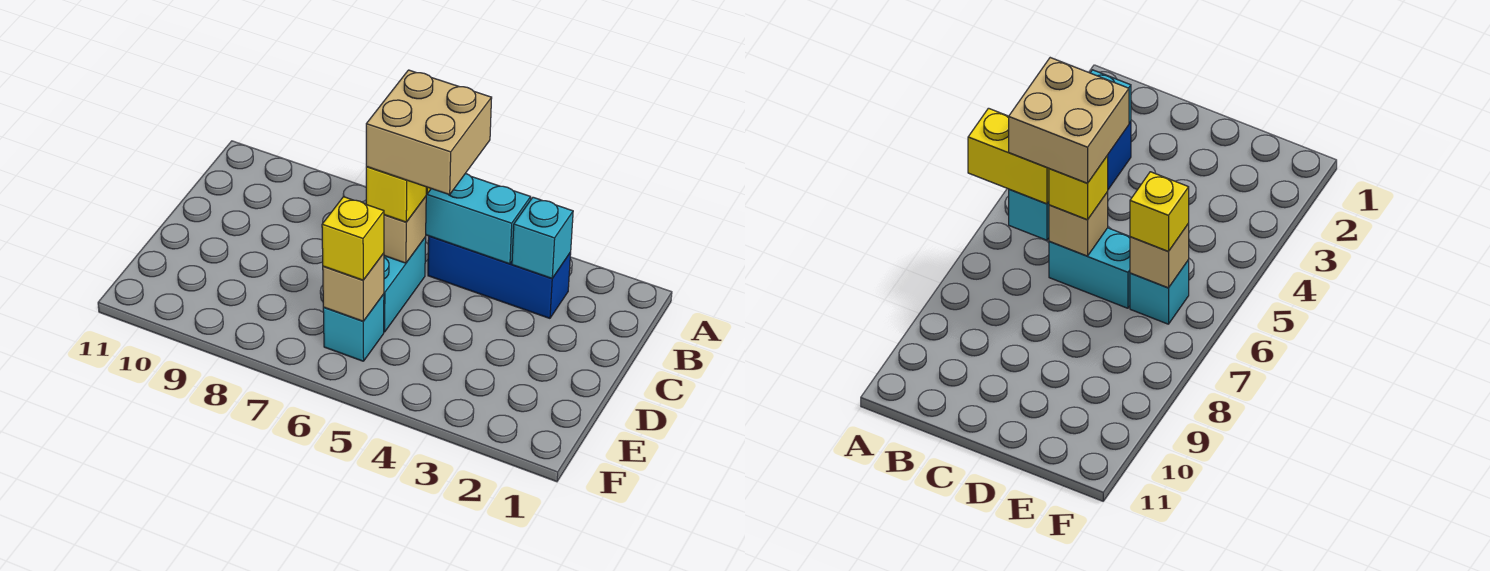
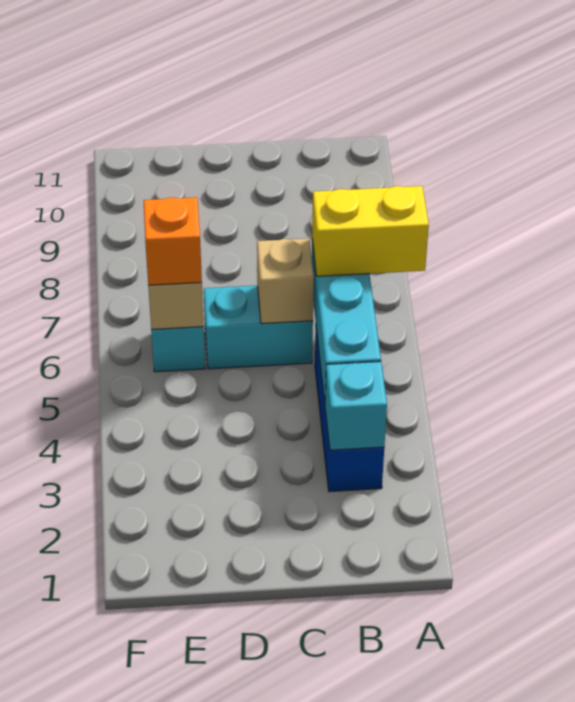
tan brick B5:C6 level 4 -> none
yellow brick C6 level 3 -> none
yellow brick E6 level 3 -> orange brick E6 level 3

